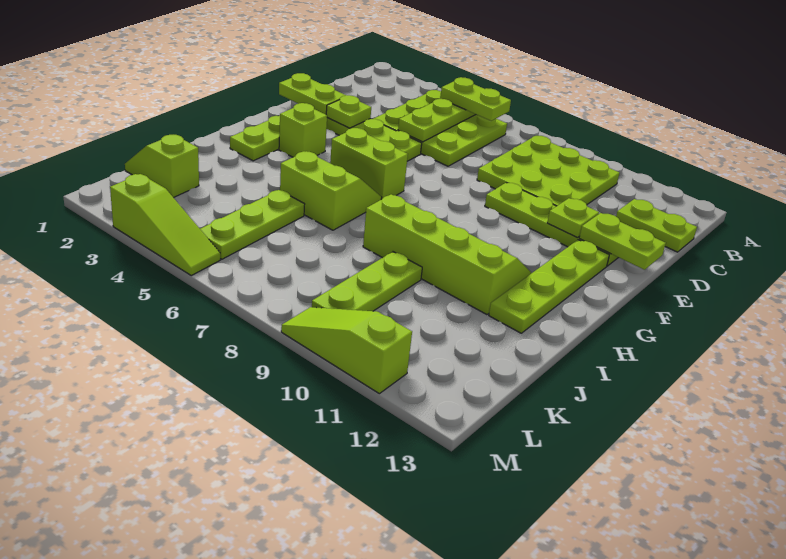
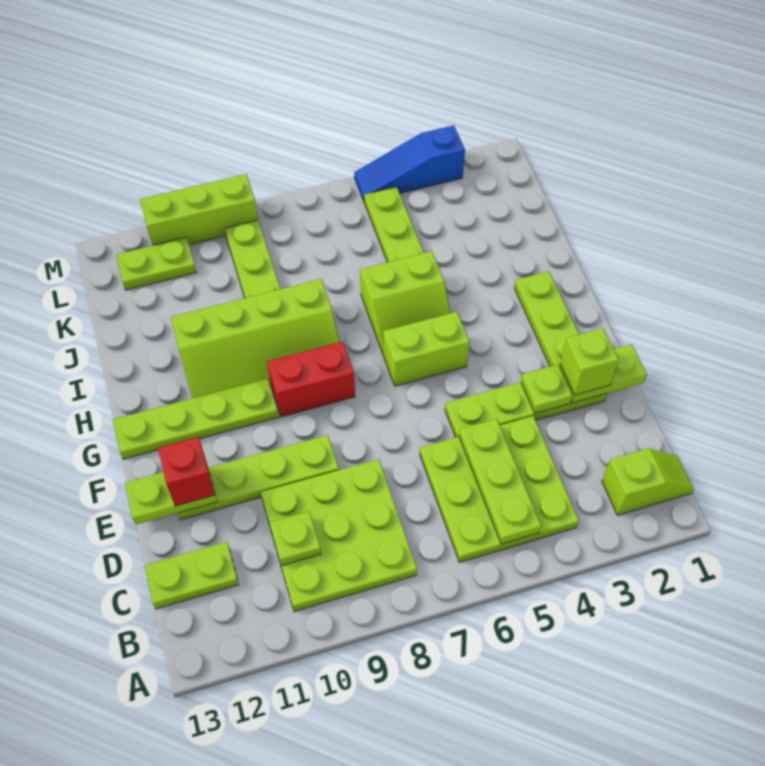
lime plate B5:B6 level 3 -> lime plate L11:L12 level 1
lime plate E11 level 2 -> lime plate C10 level 2
none -> red brick E12 level 3
lime plate F12:I12 level 1 -> lime plate G10:G13 level 1
lime brick G3 level 1 -> lime brick E2 level 3
none -> red brick G8:G9 level 1
lime slope K1:K2 level 1 top 2 -> lime slope B1:B2 level 1 top 2
lime slope M3:M5 level 1 top 3 -> blue slope M3:M5 level 1 top 3
lime slope M9:M11 level 1 top 11 -> lime brick M9:M11 level 1

